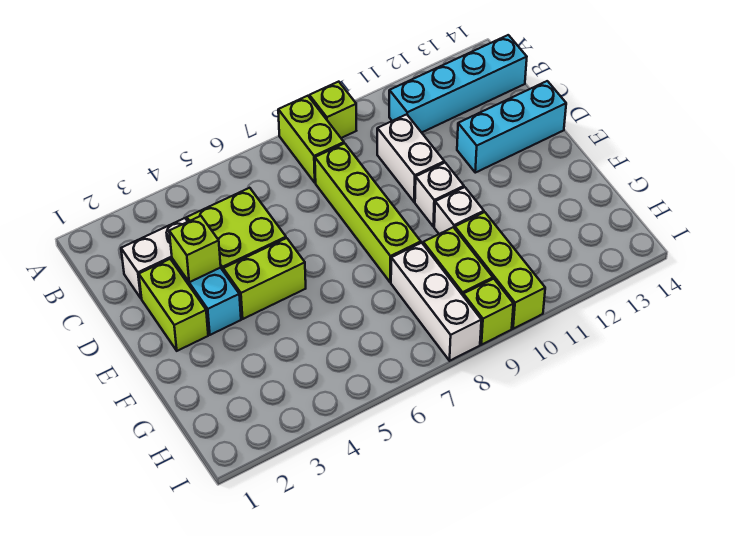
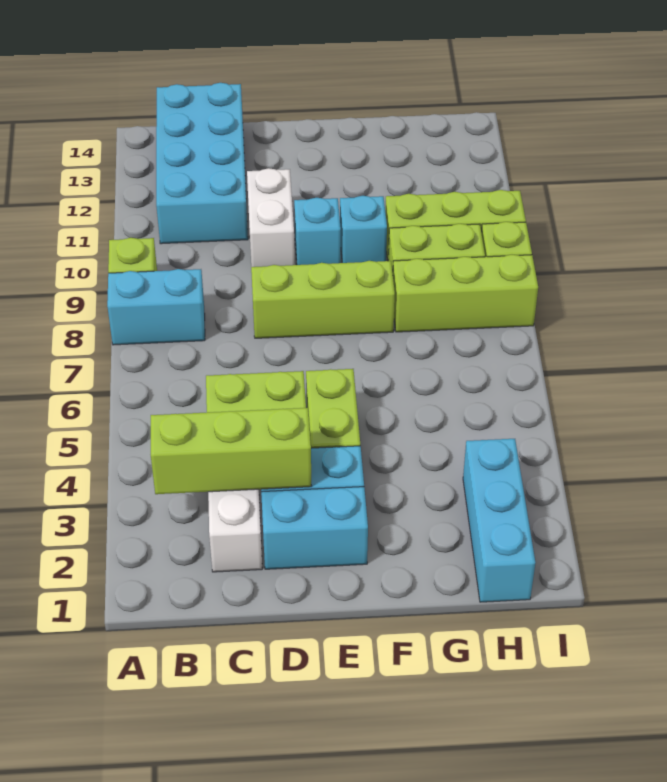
lime brick A8:B8 level 1 -> cyan brick A8:B8 level 1
cyan brick B11:B14 level 1 -> cyan brick B11:C14 level 1
lime brick C8:F8 level 1 -> lime brick D8:F8 level 1
white brick C10:D10 level 1 -> white brick D10:D11 level 1
lime brick D2:E2 level 1 -> cyan brick D2:E2 level 1
lime brick D3 level 2 -> lime brick B3:D3 level 2
cyan brick D12:D14 level 1 -> cyan brick H1:H3 level 1
white brick E10 level 1 -> cyan brick E10 level 1
white brick F10 level 1 -> cyan brick F10 level 1
white brick G8:I8 level 1 -> lime brick G8:I8 level 1

